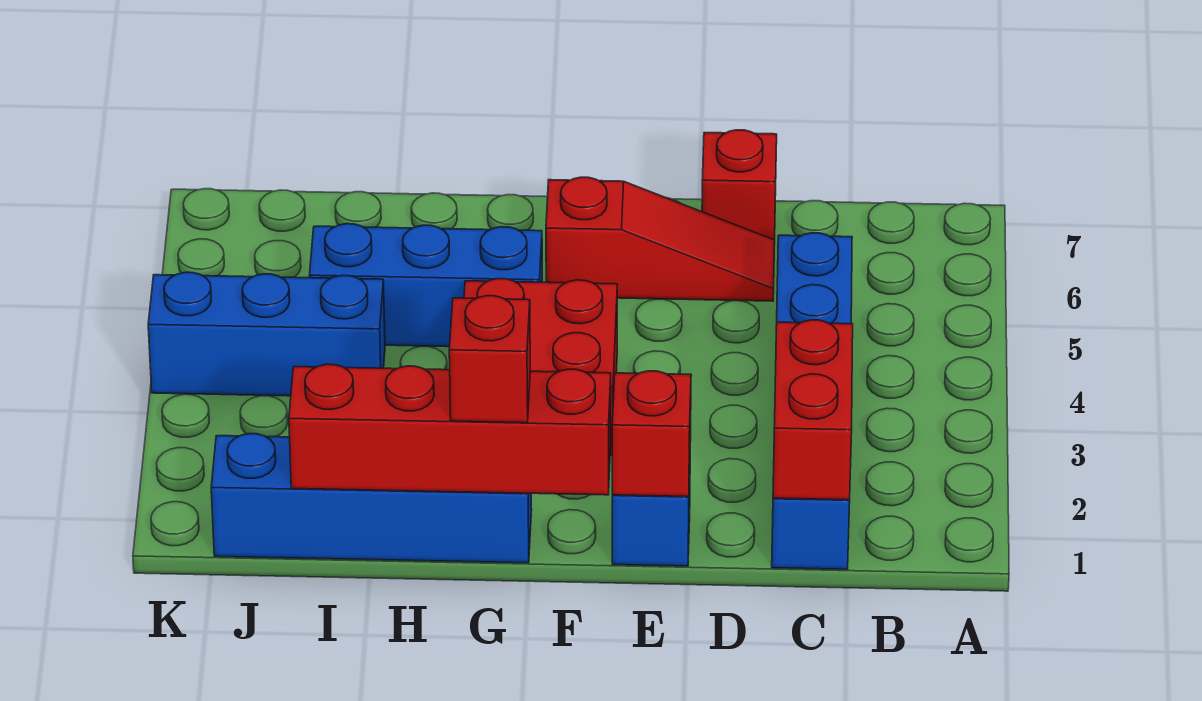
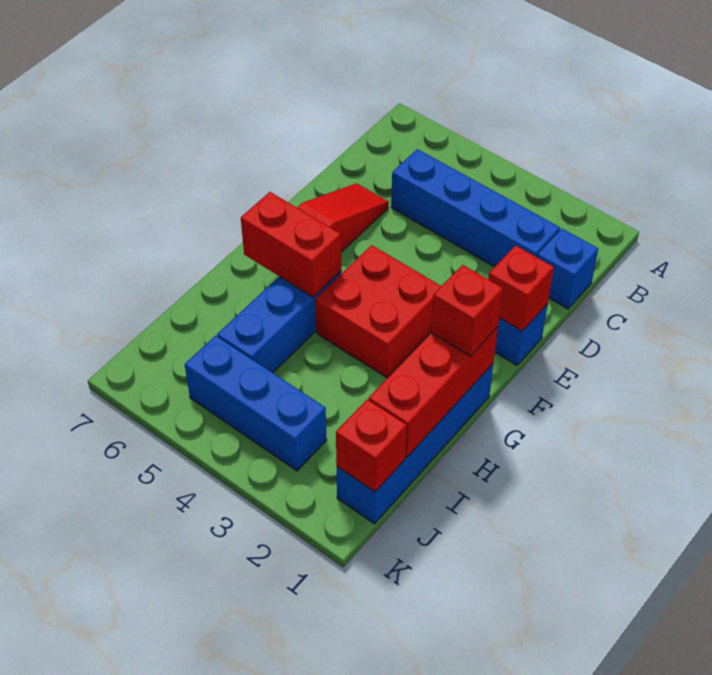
red brick C1:C2 level 2 -> red brick G5:G6 level 2
red brick D7 level 1 -> red brick J1 level 2
red brick F1:I1 level 2 -> red brick G1:I1 level 2
blue brick I4:K4 level 1 -> blue brick J3:J5 level 1

